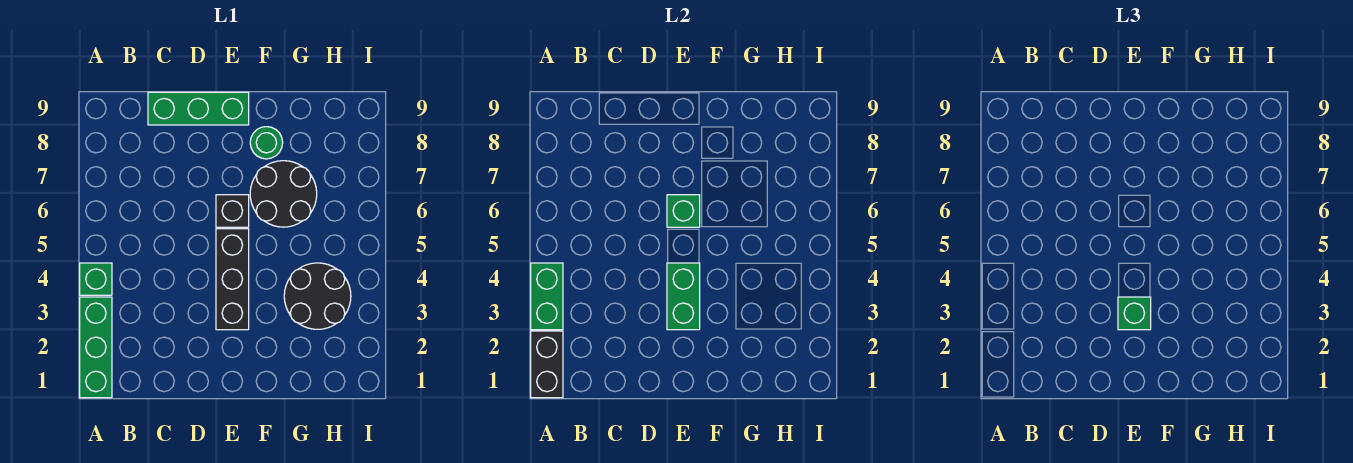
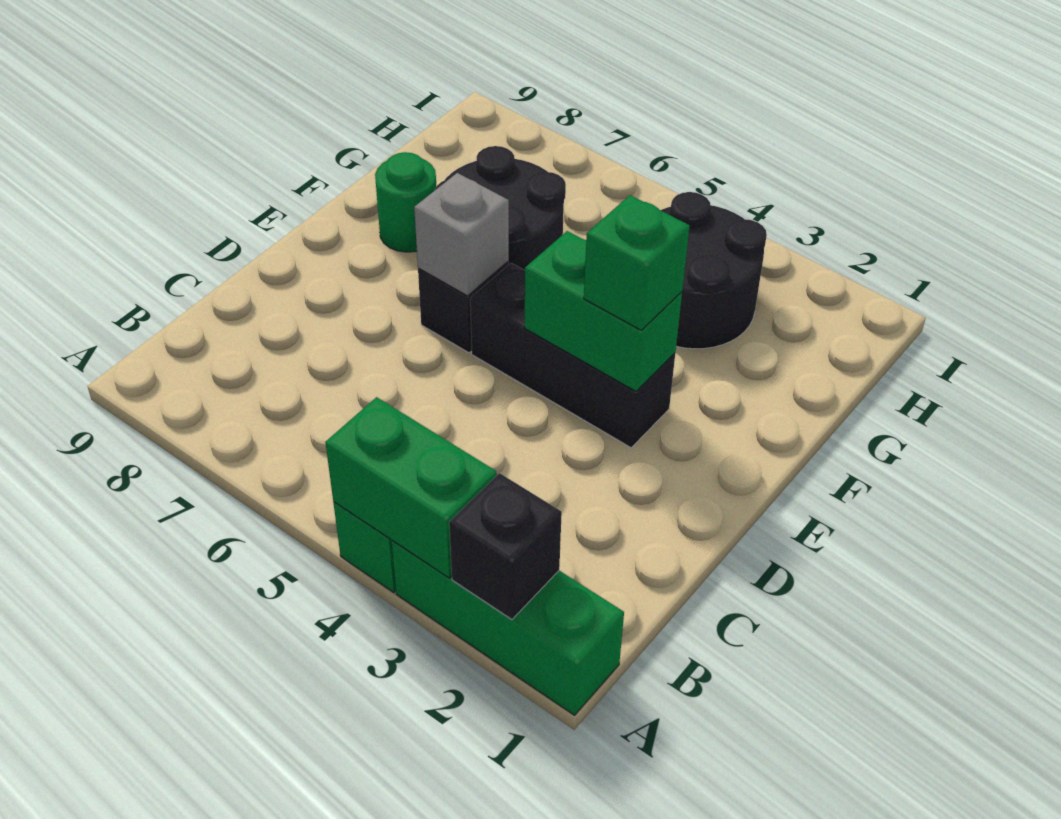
black brick A1:A2 level 2 -> black brick A2 level 2
green brick C9:E9 level 1 -> none
green brick E6 level 2 -> grey brick E6 level 2

